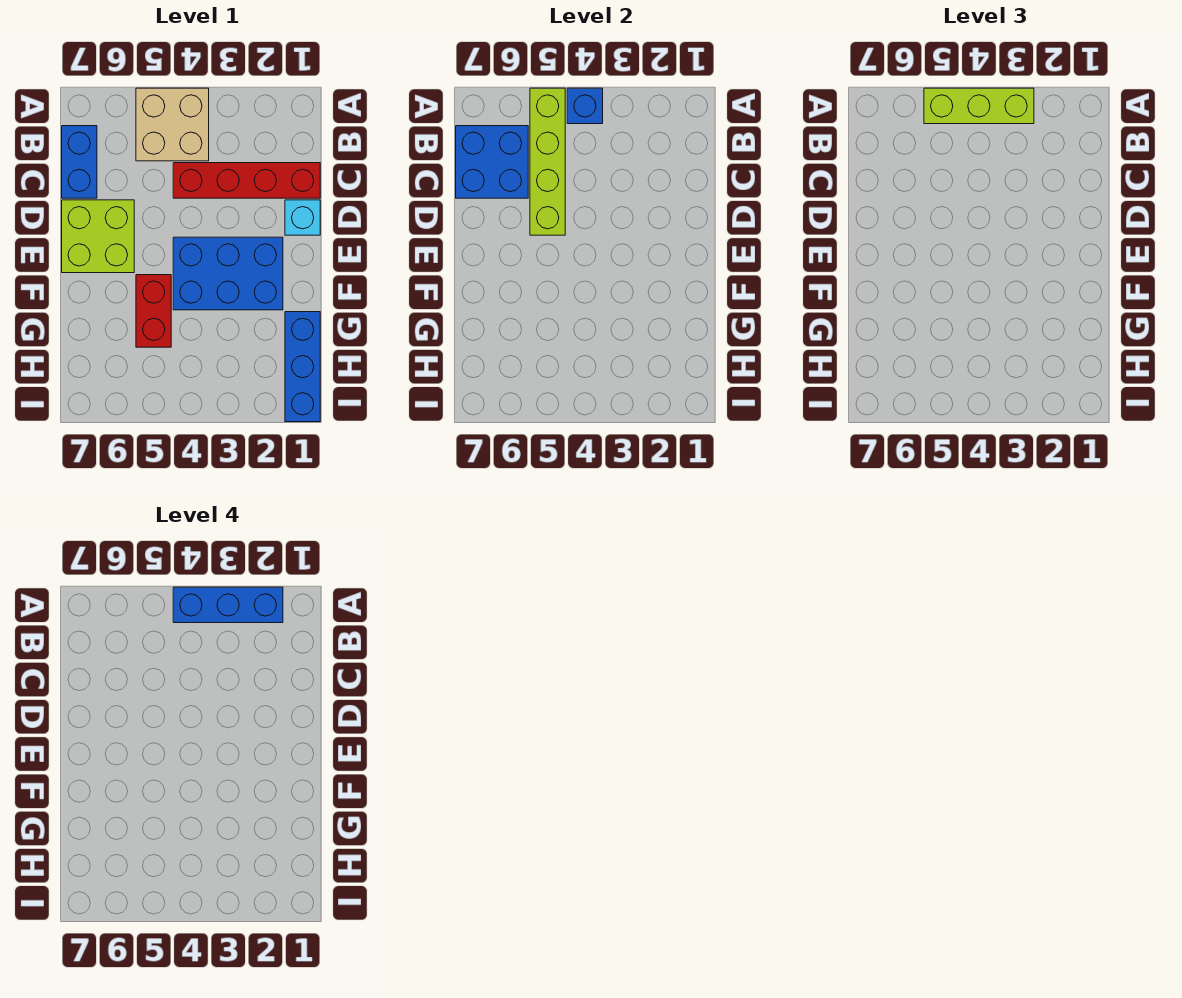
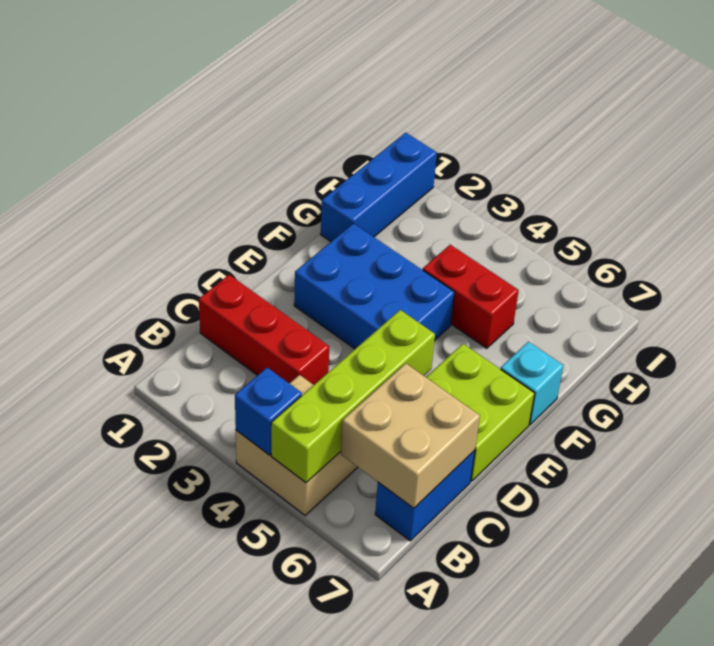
blue brick A2:A4 level 4 -> none
lime brick A3:A5 level 3 -> none
blue brick B6:C7 level 2 -> tan brick B6:C7 level 2
red brick C1:C4 level 1 -> red brick C1:C3 level 1
cyan brick D1 level 1 -> cyan brick F7 level 1
red brick F5:G5 level 1 -> red brick G4:G5 level 1

